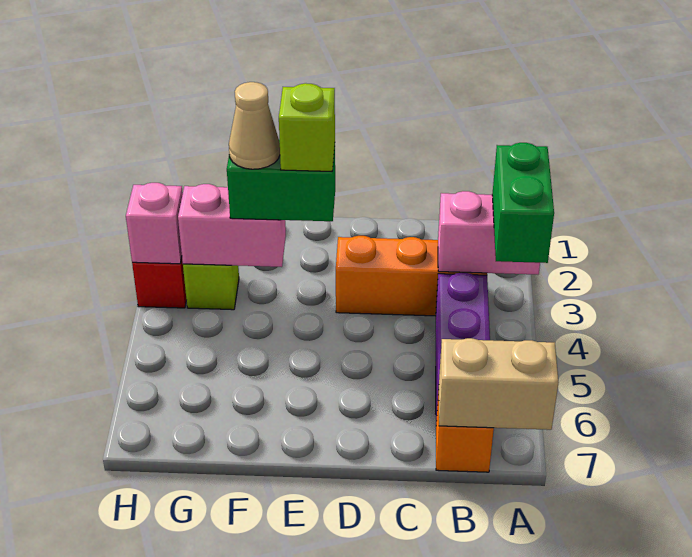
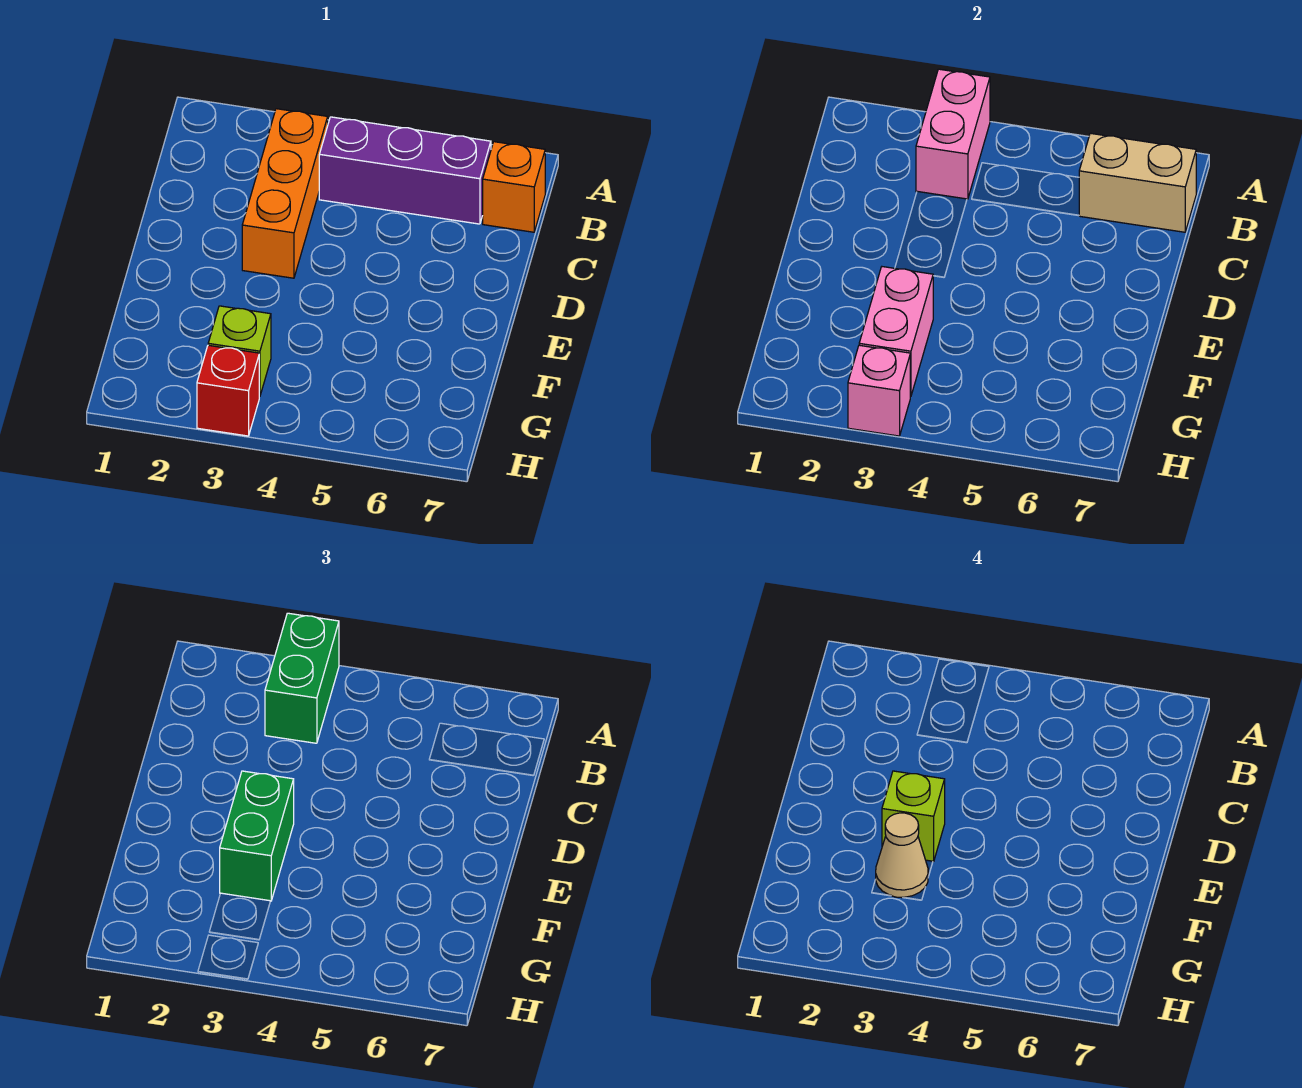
green brick A3:A4 level 3 -> green brick A3:B3 level 3
tan brick A7:B7 level 2 -> tan brick B6:B7 level 2

